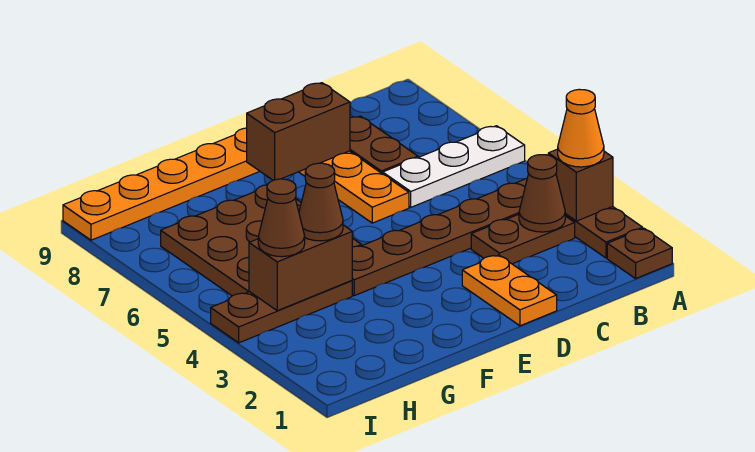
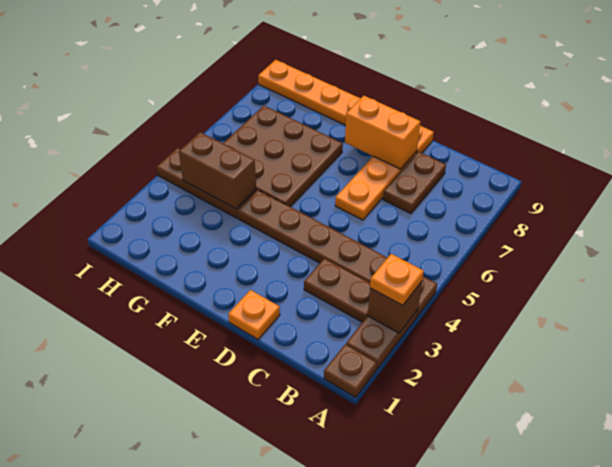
orange cone A3 level 3 -> orange plate A3 level 3
white plate A6:C6 level 1 -> none
brown cone B3 level 2 -> none
orange plate D1:D2 level 1 -> orange plate D1 level 1
brown brick D8:E8 level 2 -> orange brick D8:E8 level 2
brown cone G4 level 3 -> none
brown cone H4 level 3 -> none

